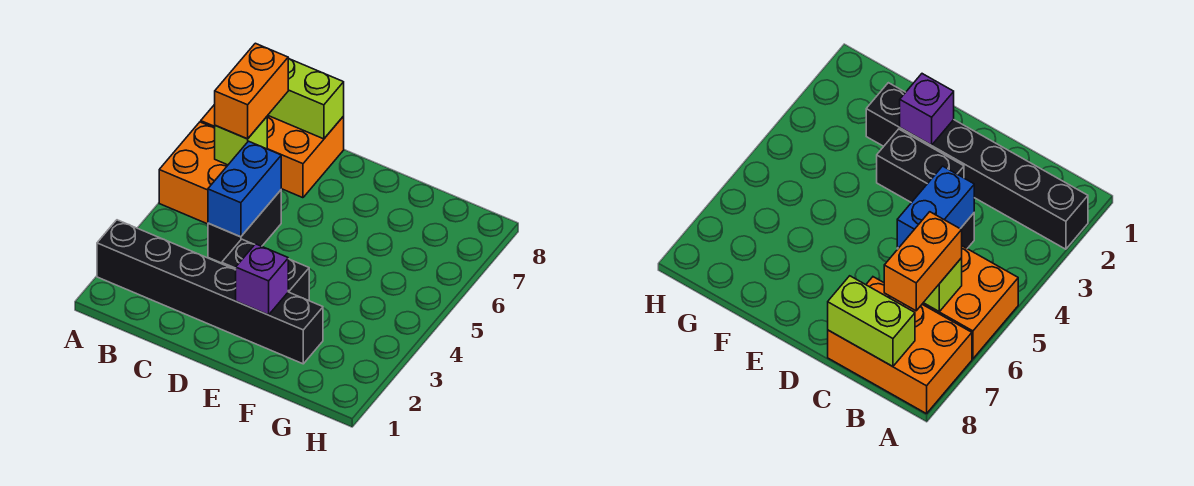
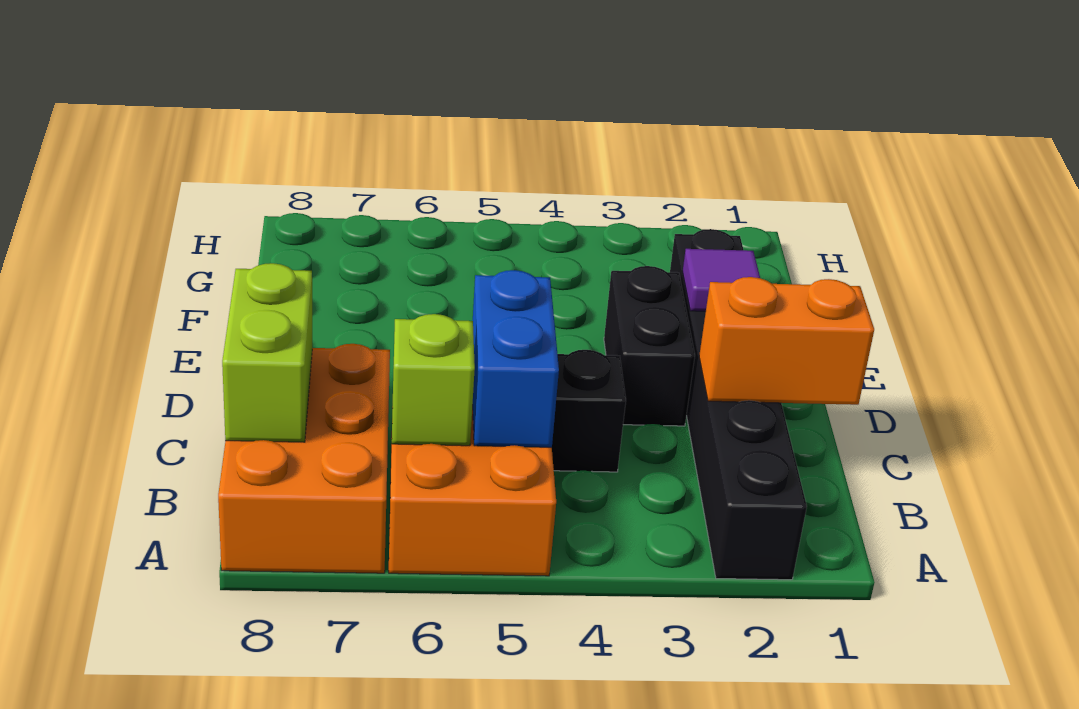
orange brick B6:B7 level 3 -> orange brick C1:C2 level 2
blue brick C4:C5 level 2 -> blue brick B5:C5 level 2
purple brick E2 level 2 -> purple tile E2 level 2

